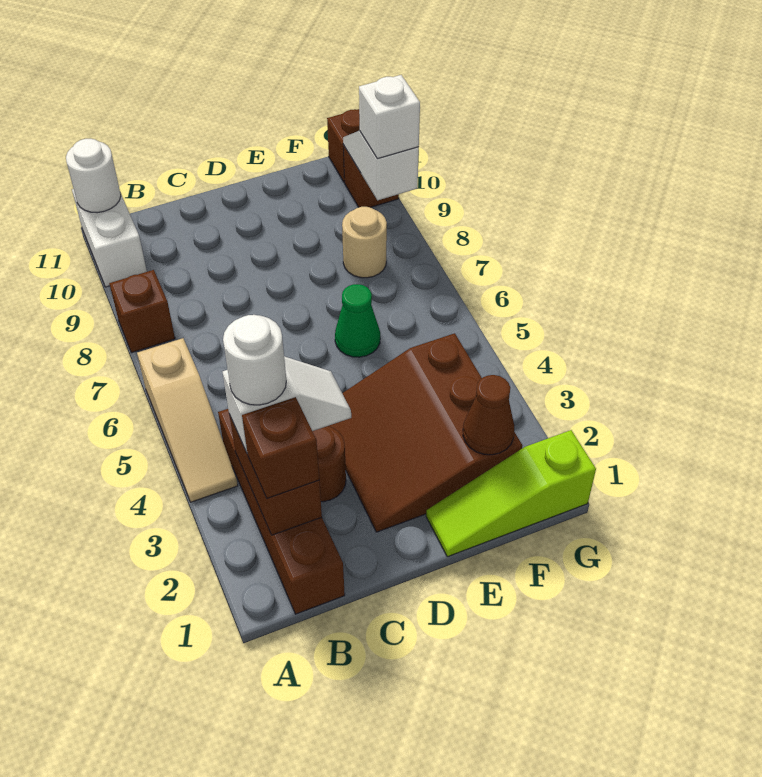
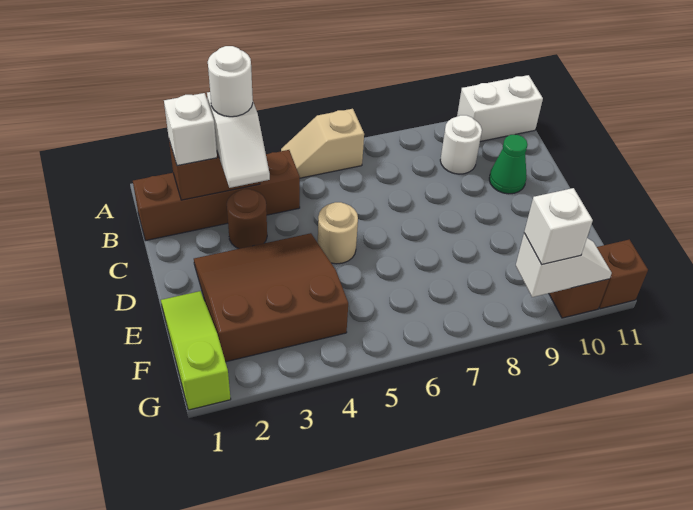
tan slope A4:A6 level 1 top 6 -> tan slope A5:A6 level 1 top 6
brown brick A8 level 1 -> none
white round brick A11 level 2 -> white round brick B9 level 1
brown brick B2 level 3 -> white brick B2 level 3
green cone E6 level 1 -> green cone C10 level 1
brown cone F2 level 2 -> none
tan round brick F8 level 1 -> tan round brick D5 level 1

